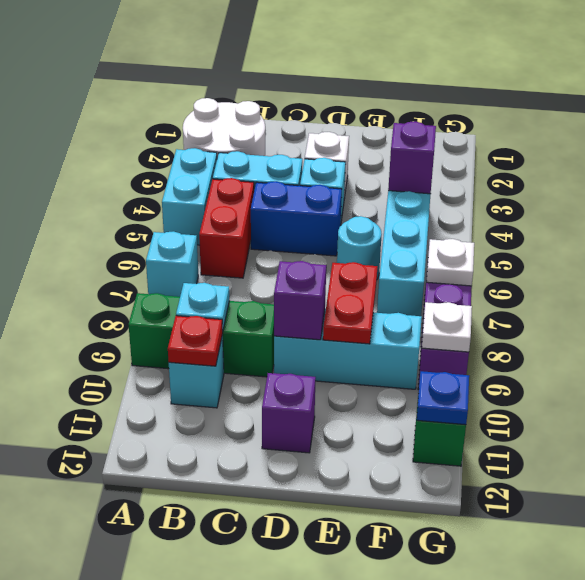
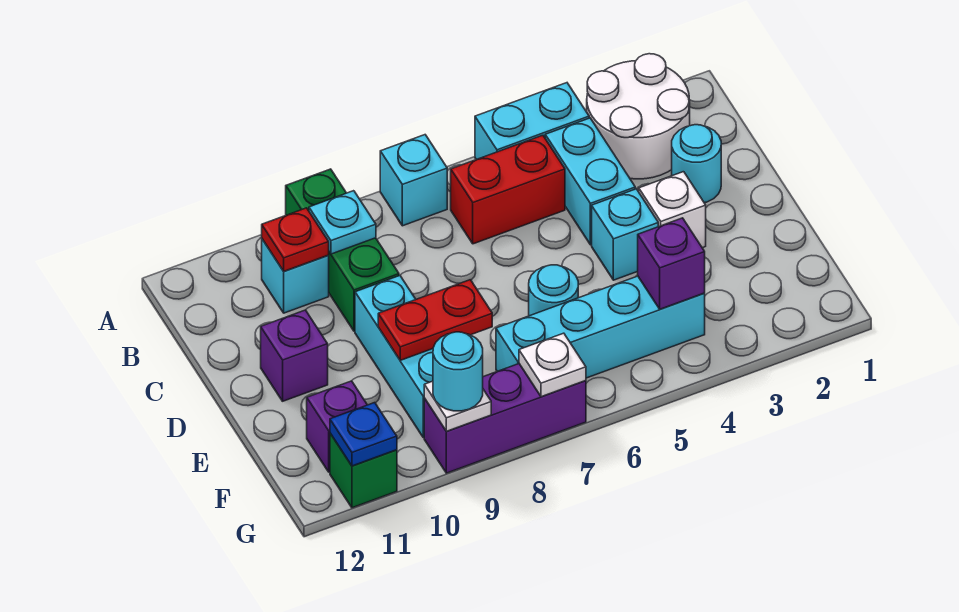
none -> cyan round brick C2 level 1
blue brick C5:D5 level 1 -> none
purple brick D9 level 2 -> purple brick F11 level 1
none -> cyan round brick G9 level 3

